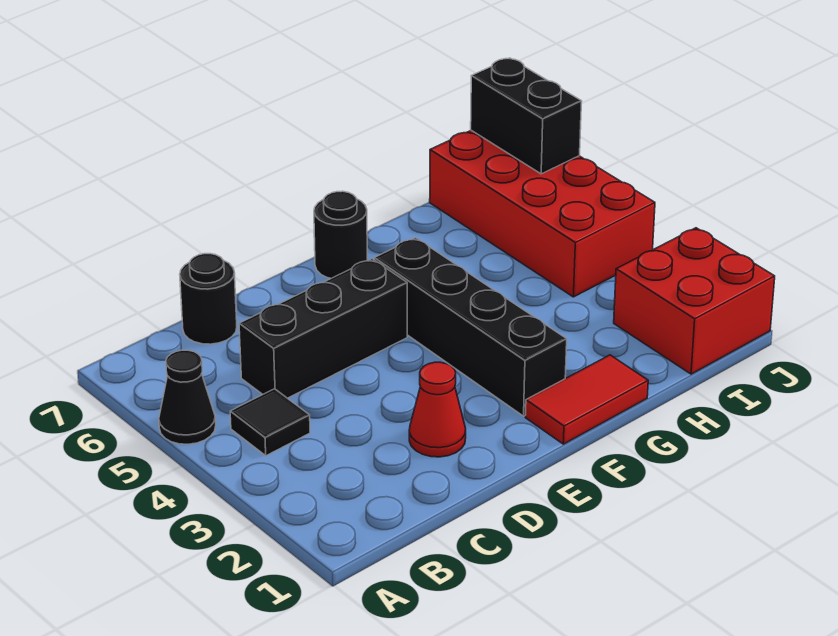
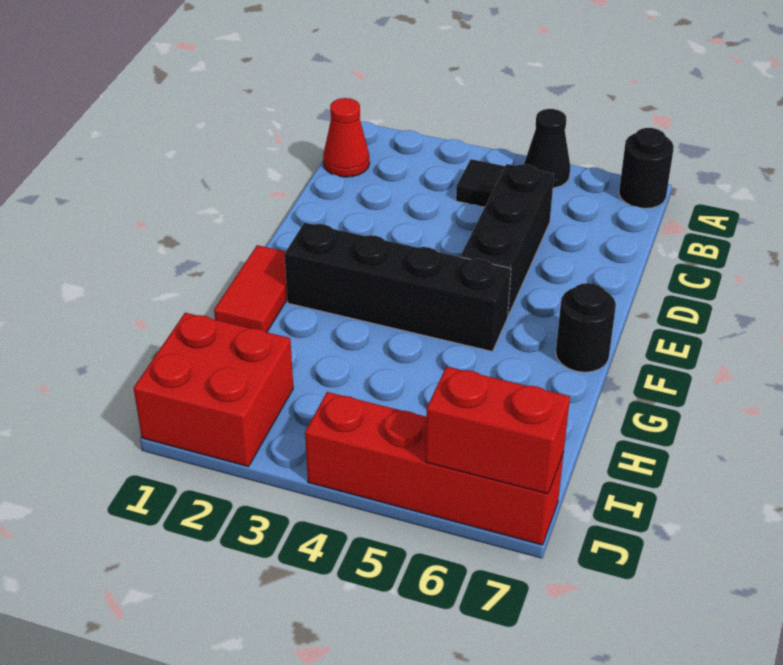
black round brick C7 level 1 -> black round brick A7 level 1
red cone D2 level 1 -> red cone B1 level 1
red brick I4:J7 level 1 -> red brick J4:J7 level 1
black brick J6:J7 level 2 -> red brick J6:J7 level 2

